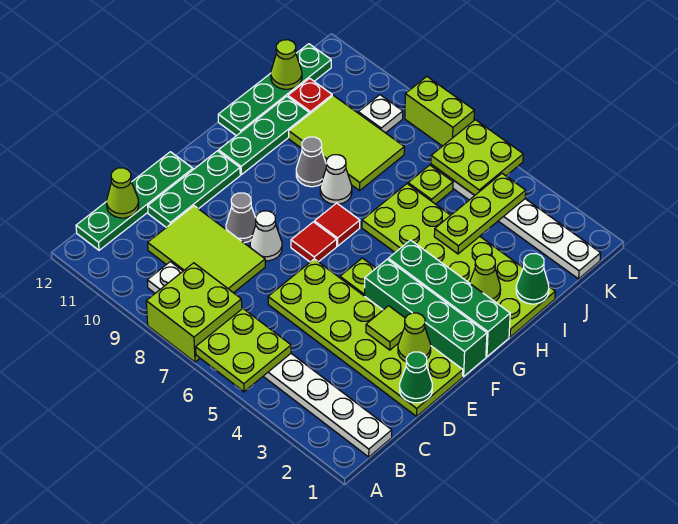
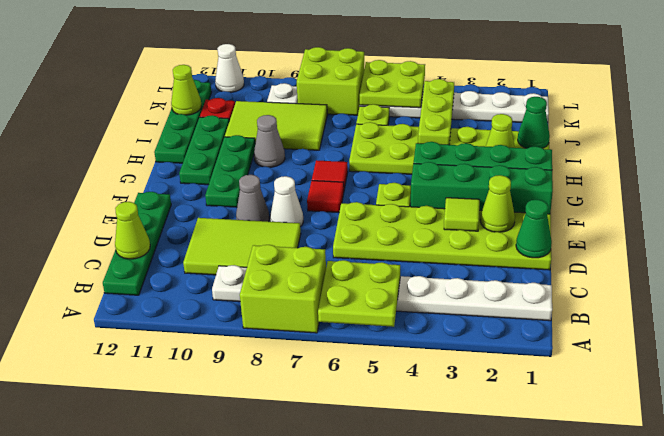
green plate D11:F11 level 1 -> green plate F10:H10 level 1
white cone H8 level 1 -> white cone L11 level 1
lime brick L7:L8 level 1 -> lime brick K7:L8 level 1

